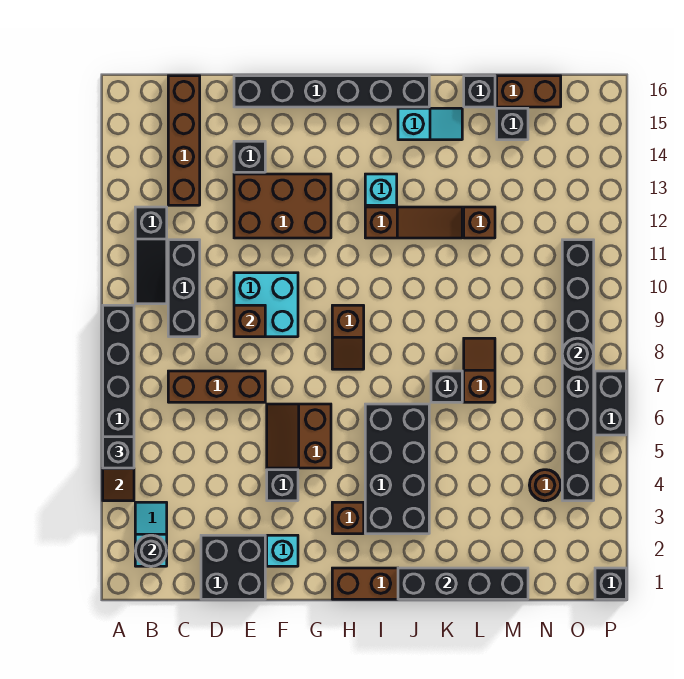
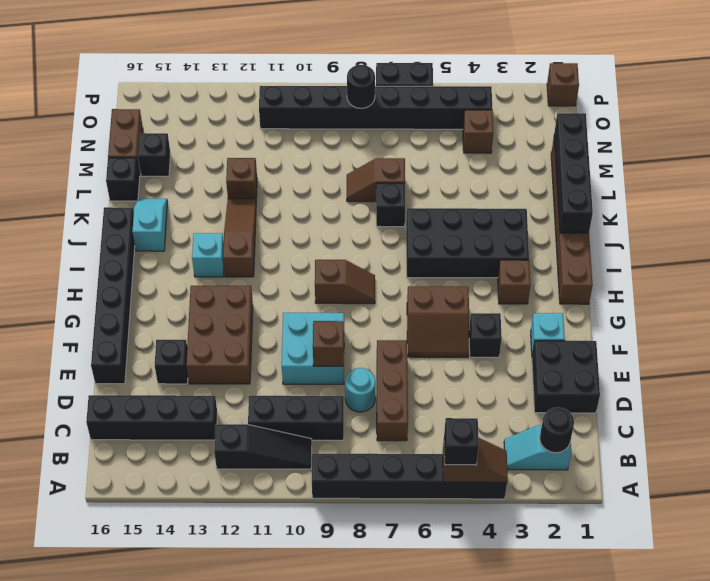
brown brick C13:C16 level 1 -> black brick C13:C16 level 1
none -> cyan round brick D8 level 1
brown round brick N4 level 1 -> brown brick N4 level 1
black brick P1 level 1 -> brown brick P1 level 1

